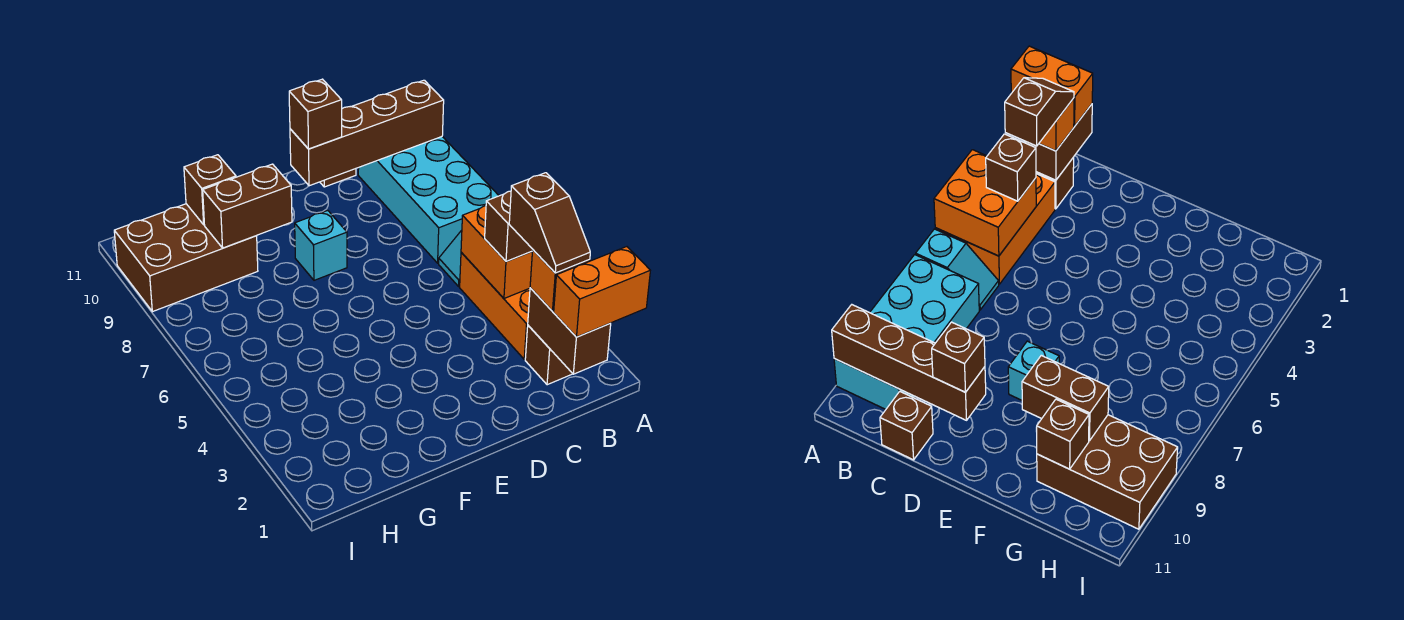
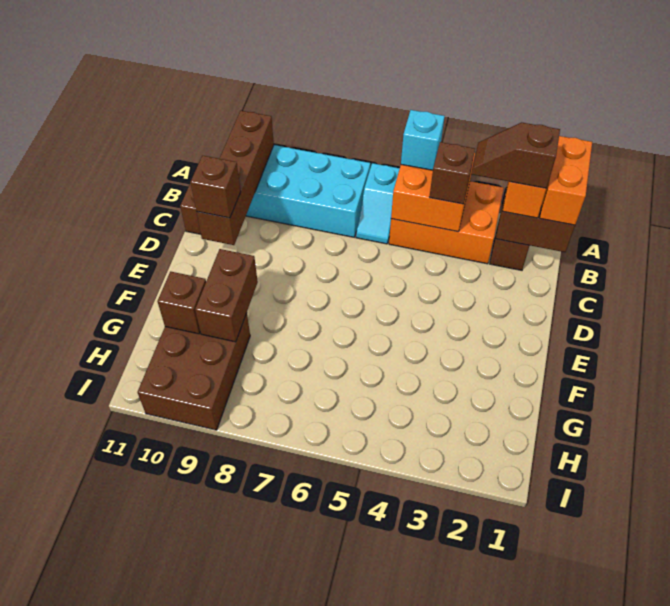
brown slope B2:B3 level 4 top 3 -> brown slope B2:B3 level 4 top 2
cyan brick E8 level 1 -> cyan brick A5 level 3

